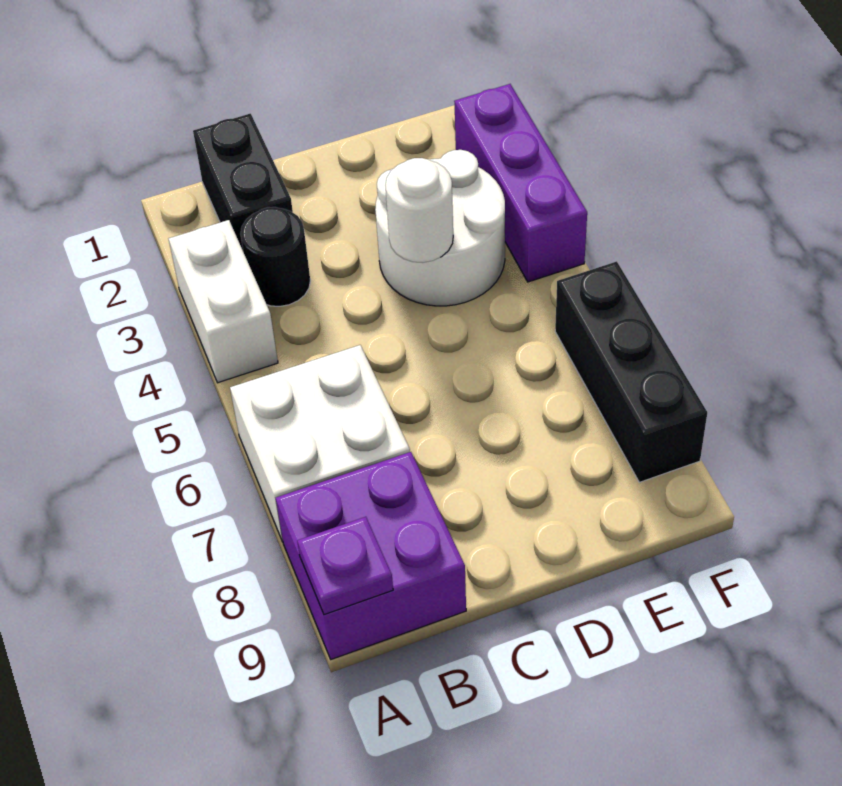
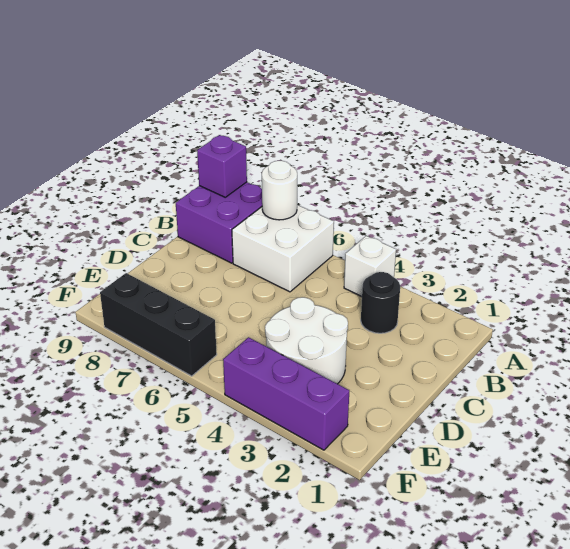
white brick A3:A4 level 1 -> white brick A4 level 1
purple plate A9 level 2 -> purple brick A9 level 2
black brick B1:B2 level 1 -> none
white round brick D4 level 2 -> white round brick A7 level 2

